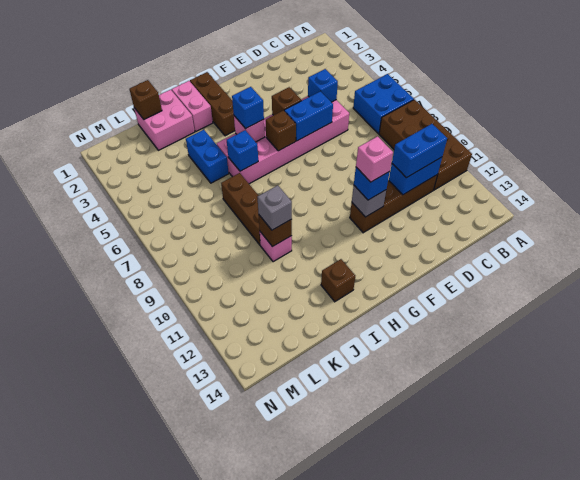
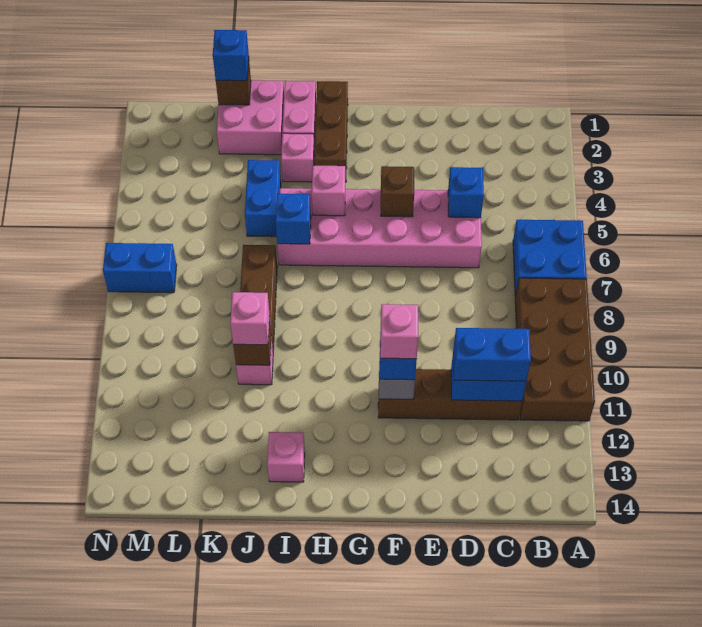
blue brick E6:F6 level 2 -> blue brick M7:N7 level 1
brown brick G6 level 2 -> none
blue brick H5 level 3 -> blue brick K1 level 3
none -> pink brick I3 level 1
brown brick I13 level 1 -> pink brick I13 level 1
grey brick J10 level 3 -> pink brick J10 level 3

